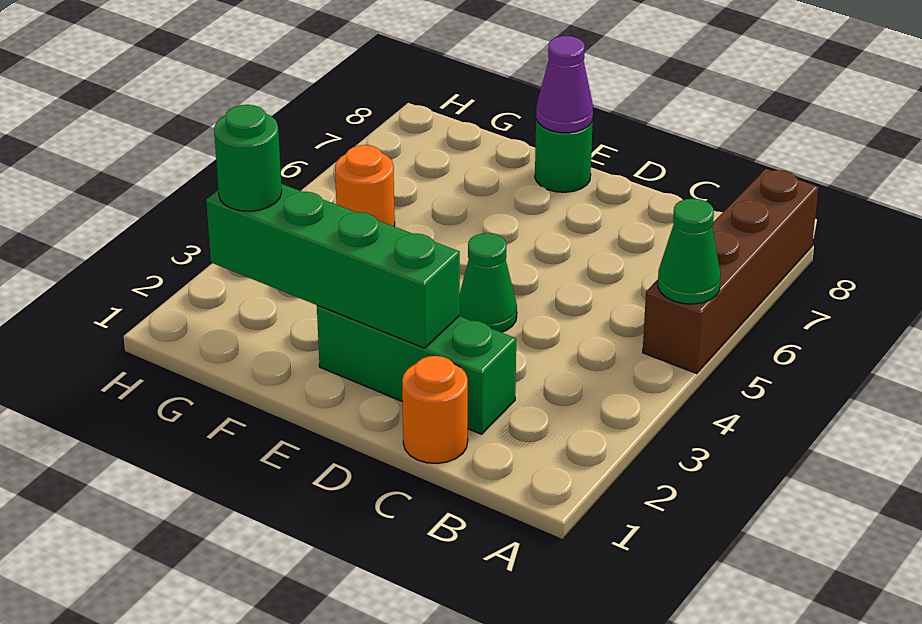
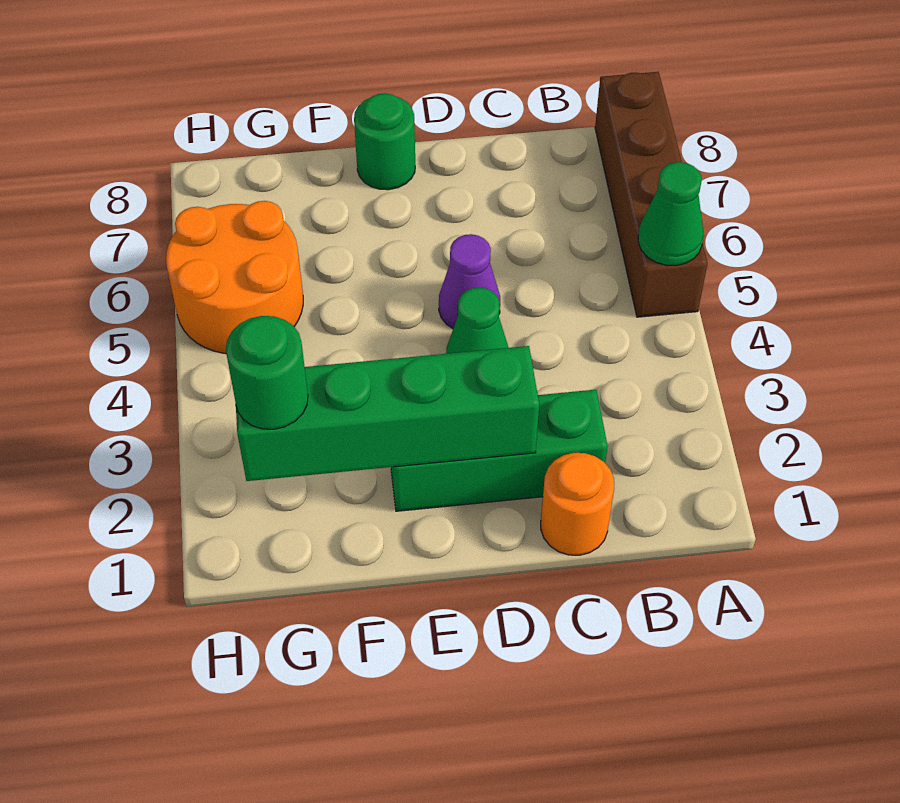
purple cone E8 level 2 -> purple cone D5 level 1
orange round brick G5 level 1 -> orange round brick G5:H6 level 1

